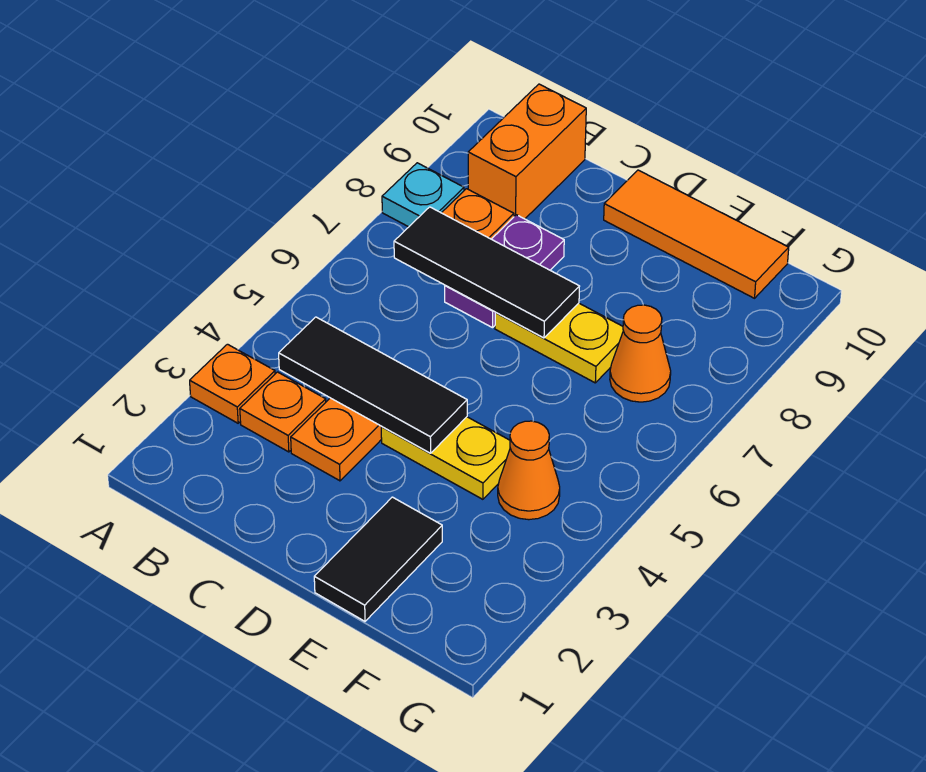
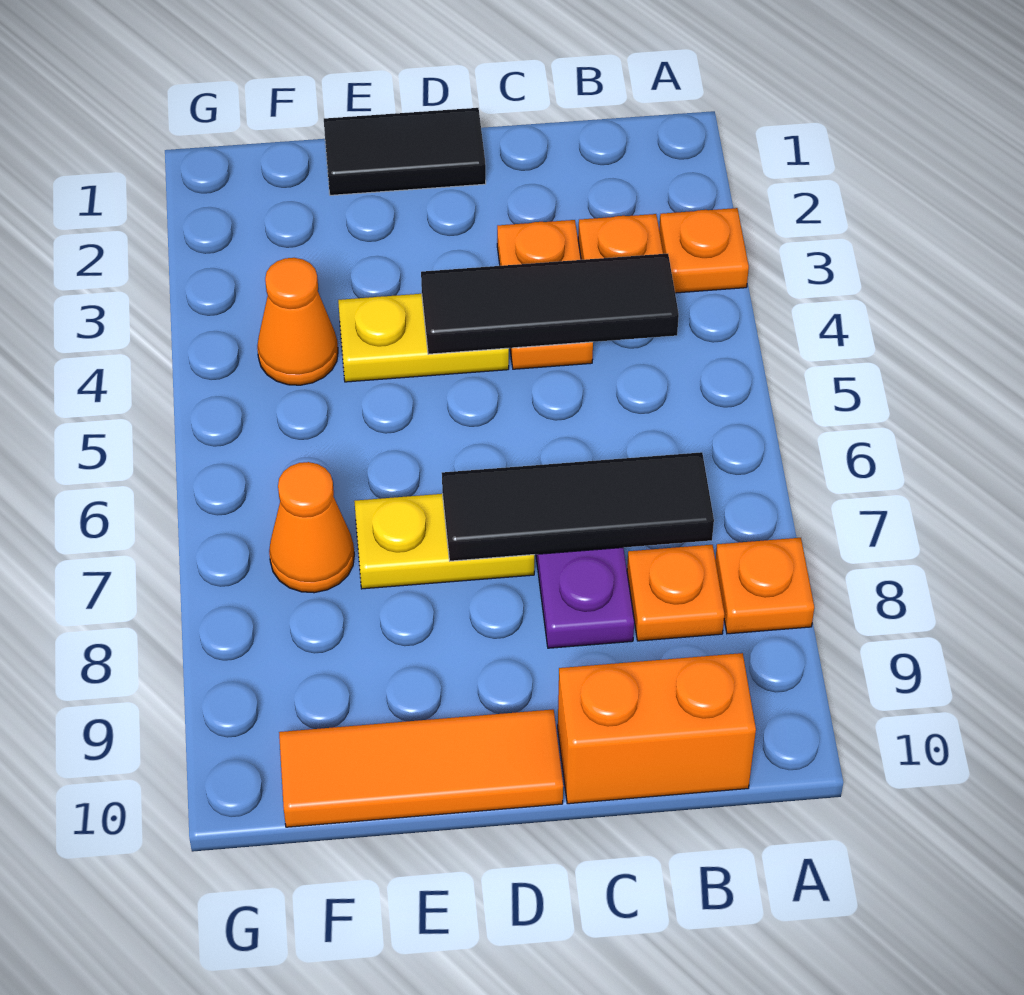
cyan plate A8 level 1 -> orange plate A8 level 1
orange brick B9:B10 level 1 -> orange brick B10:C10 level 1
black tile E1:E2 level 1 -> black tile D1:E1 level 1

